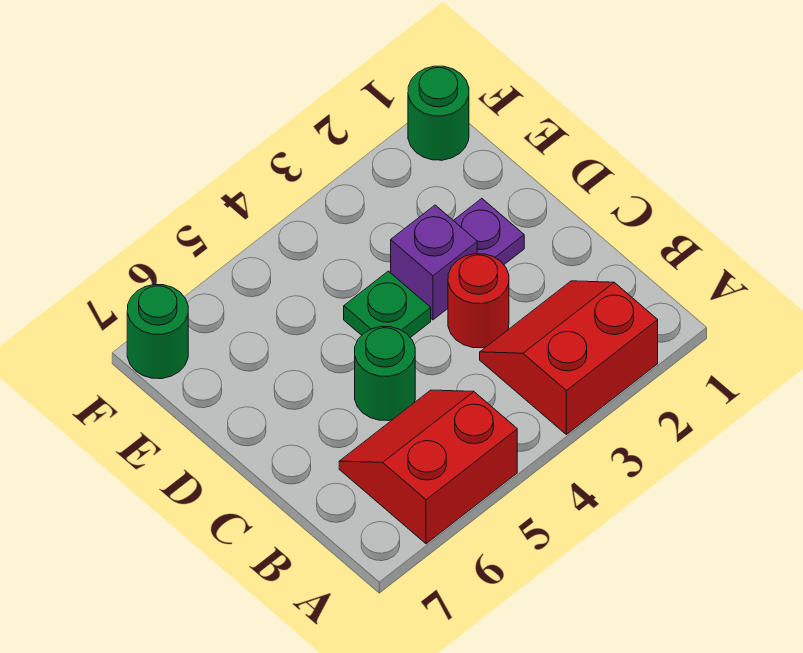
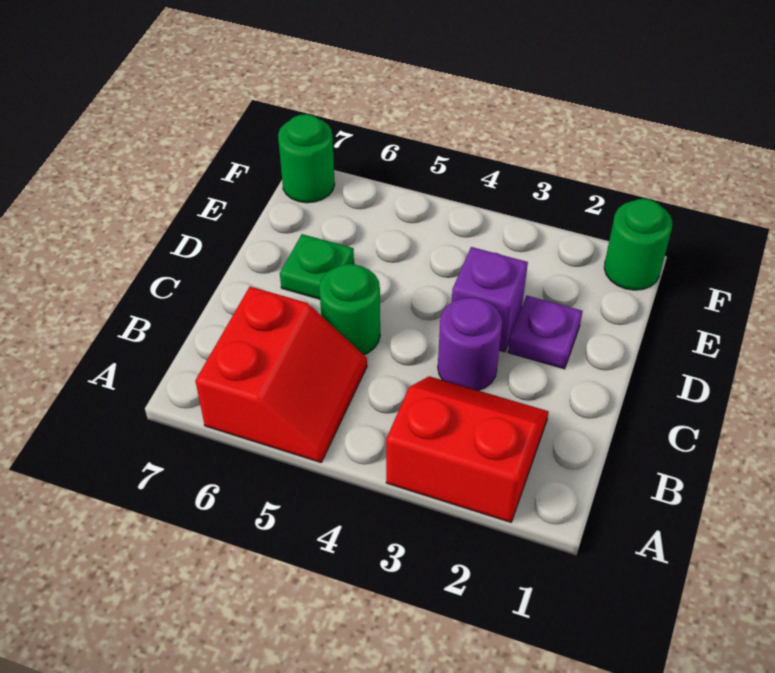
red slope A5:B6 level 1 top A -> red slope A5:B6 level 1 top 6
red round brick C3 level 1 -> purple round brick C3 level 1
green plate D4 level 1 -> green plate D6 level 1

